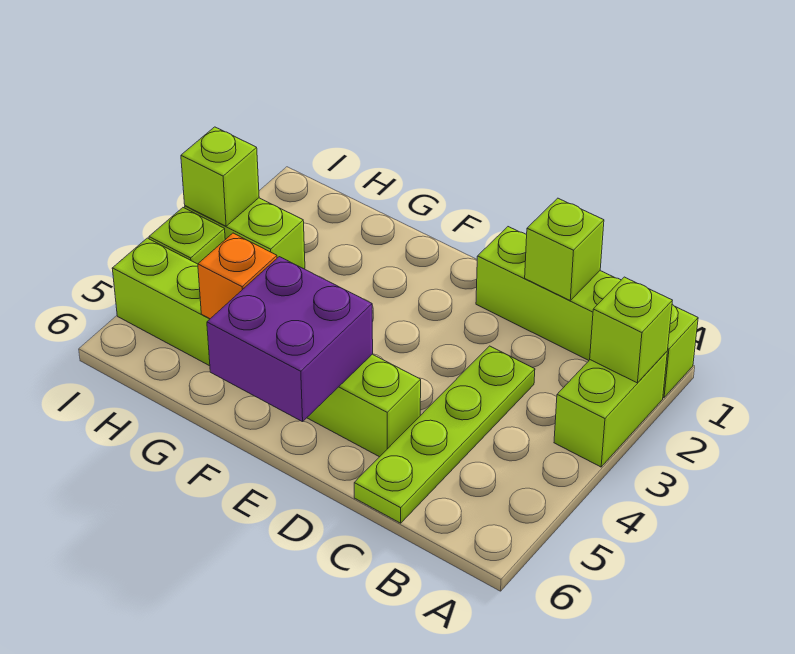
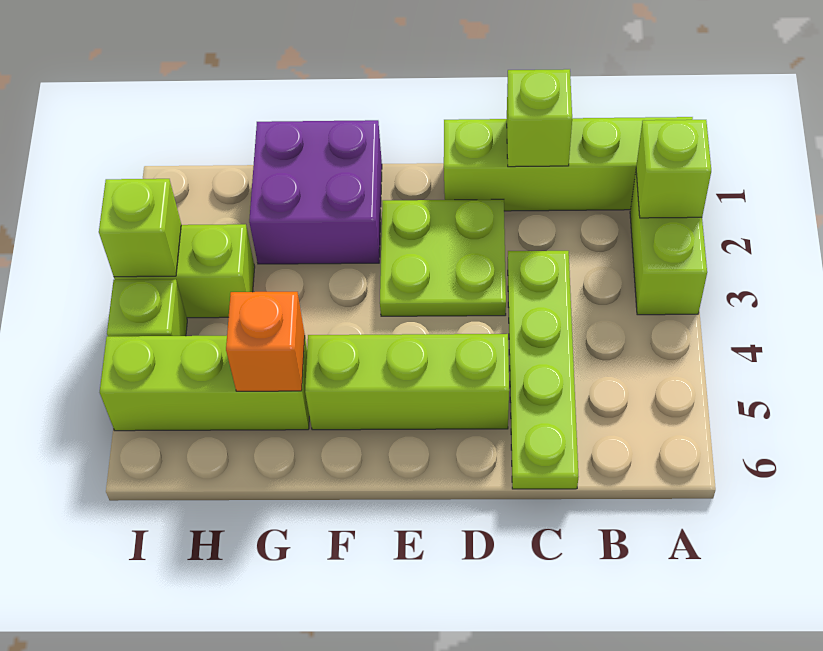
none -> lime plate D2:E3 level 1
purple brick E5:F6 level 2 -> purple brick F1:G2 level 1

